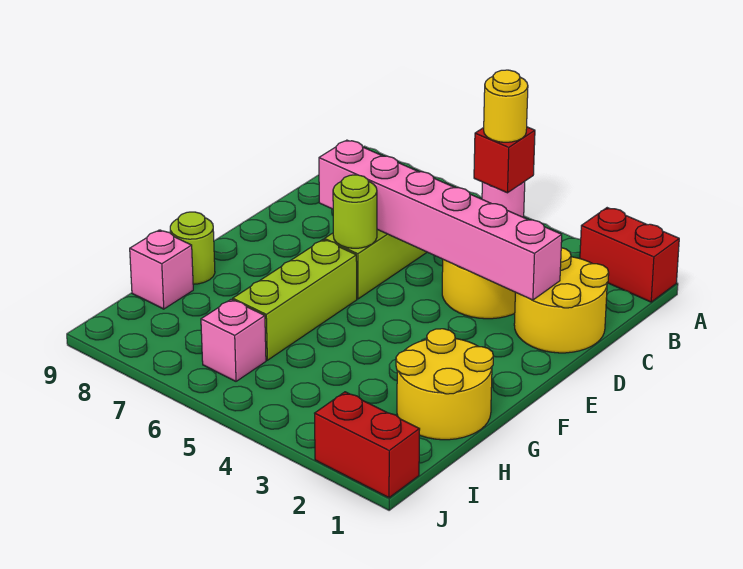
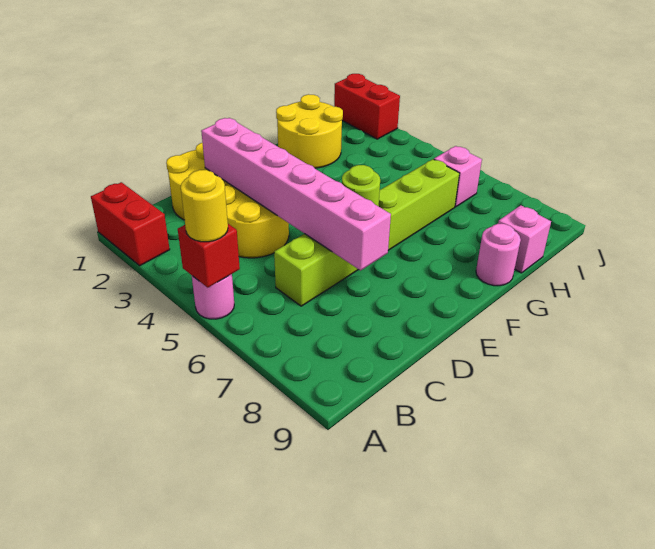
lime round brick G9 level 1 -> pink round brick G9 level 1

